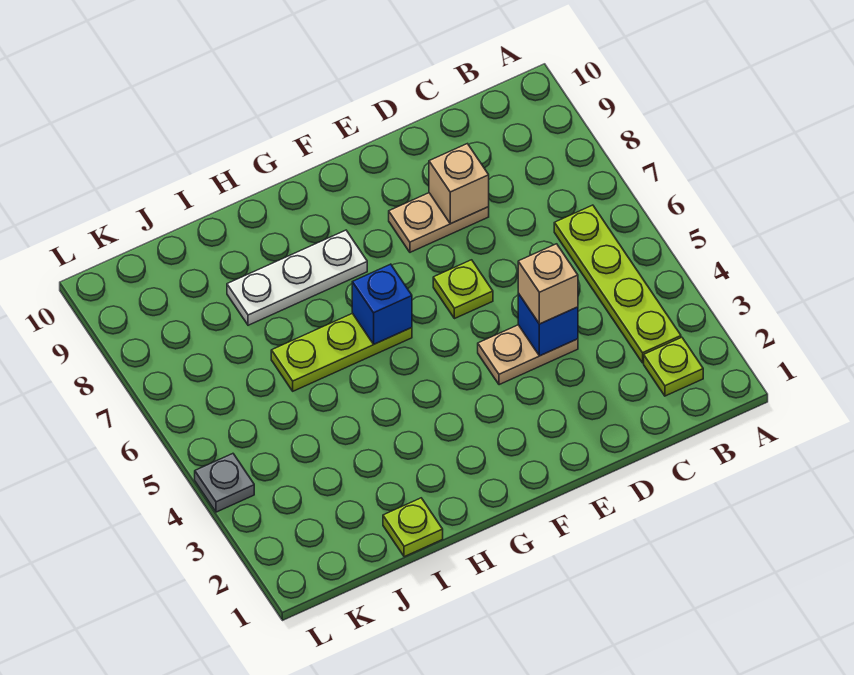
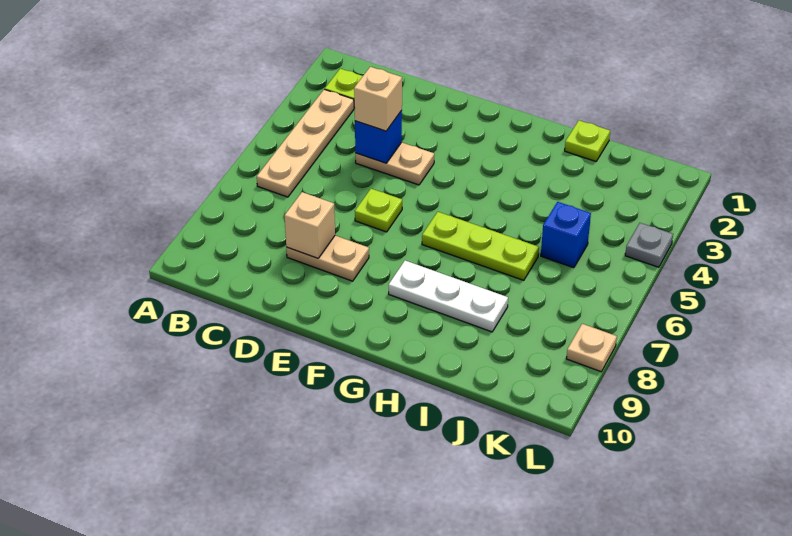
lime plate B3:B6 level 1 -> tan plate B3:B6 level 1
blue brick G6 level 2 -> blue brick J5 level 1
none -> tan plate L8 level 1

